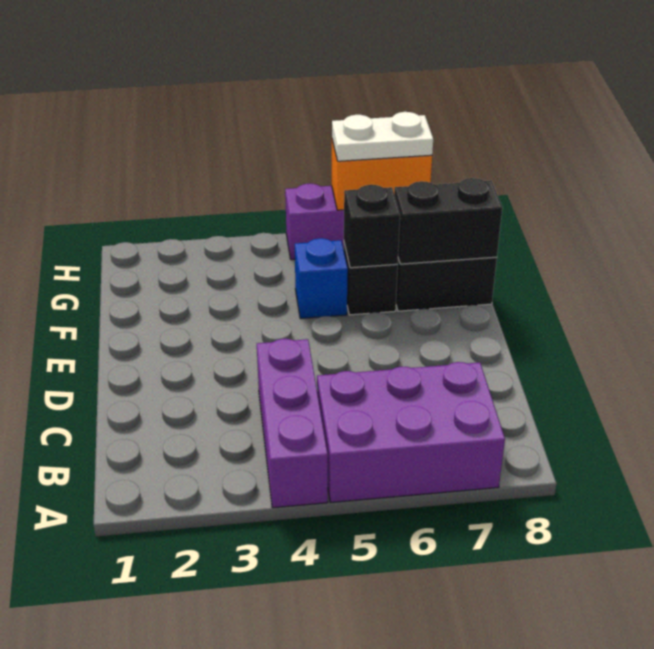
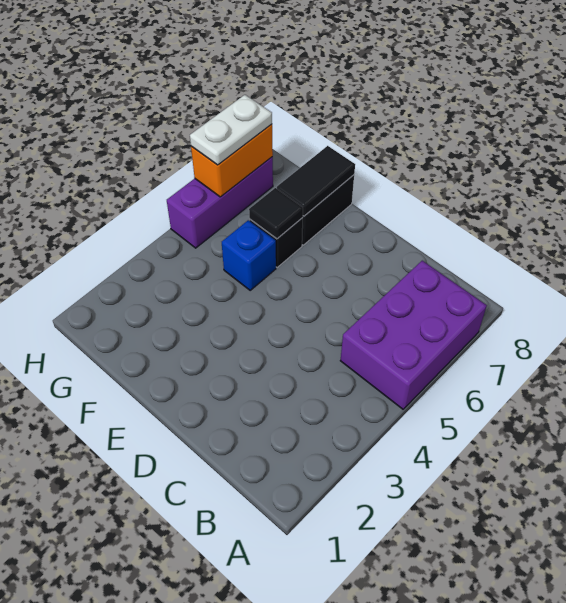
purple brick A4:C4 level 1 -> none
black brick F6 level 2 -> black tile F6 level 2
black brick F7:F8 level 2 -> black tile F7:F8 level 2

